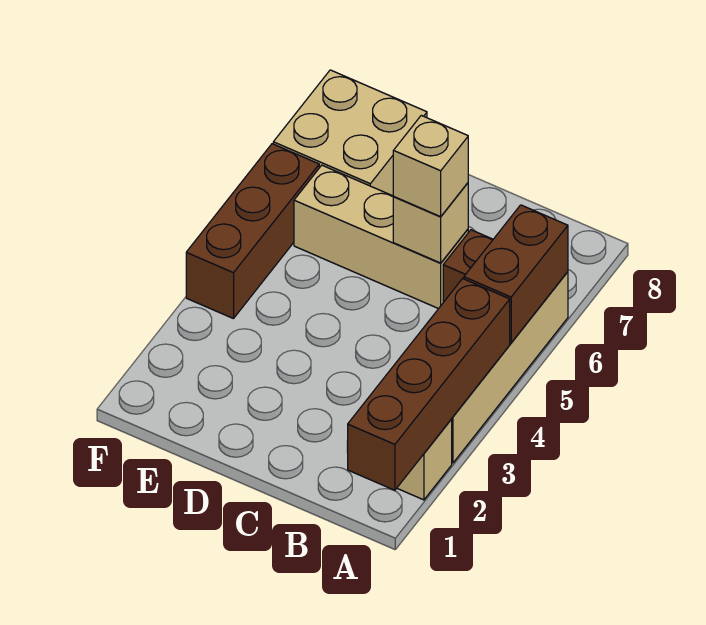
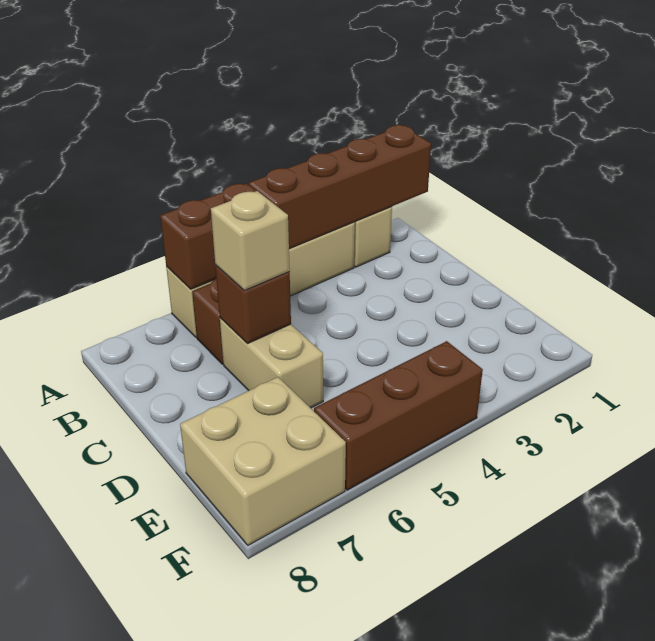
tan brick C6:E6 level 1 -> tan brick C6:D6 level 1
tan brick C6 level 2 -> brown brick C6 level 2

